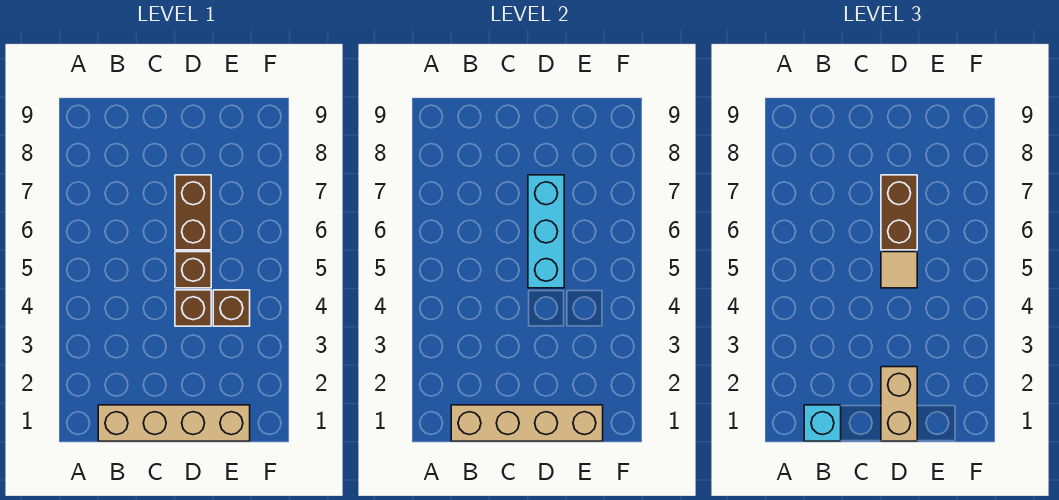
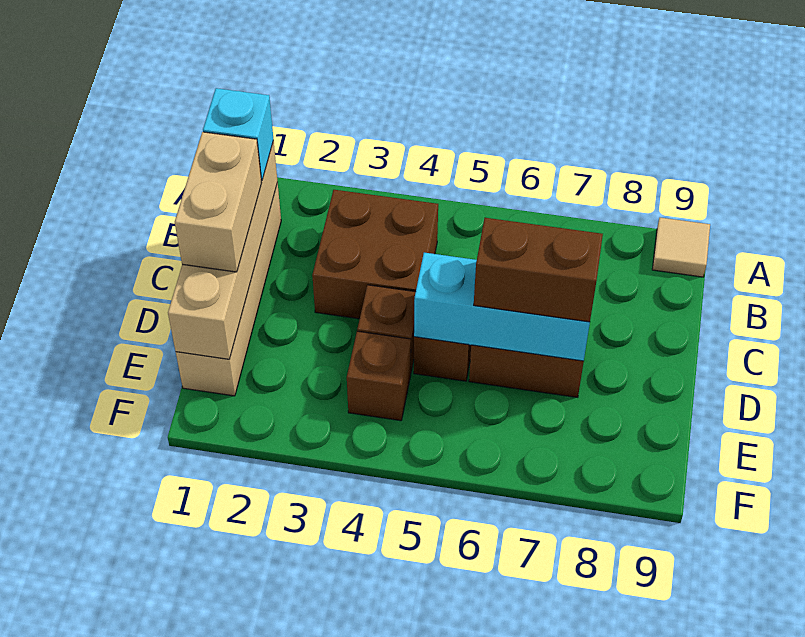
none -> brown brick B3:C4 level 1
tan brick D1:D2 level 3 -> tan brick C1:D1 level 3
tan tile D5 level 3 -> tan tile A9 level 1

